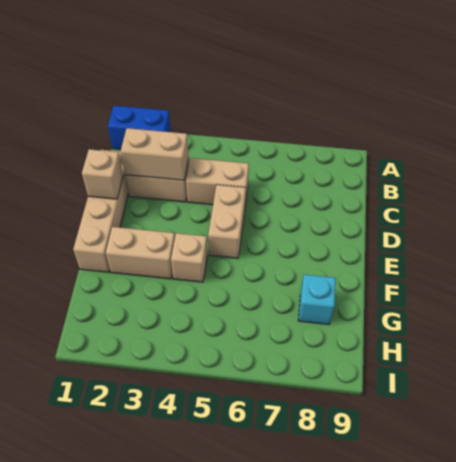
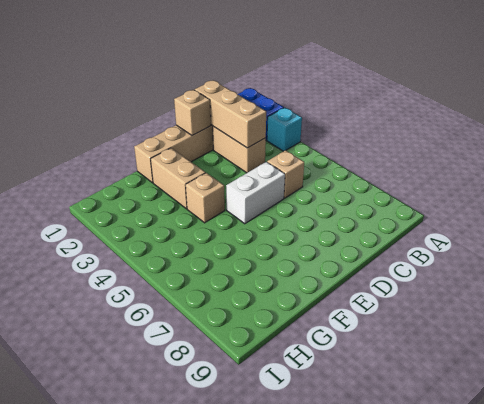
tan brick C2:C3 level 2 -> tan brick C1:C3 level 2
tan brick C4:C5 level 1 -> tan brick C5 level 1
tan brick D5:E5 level 1 -> white brick D5:E5 level 1
cyan brick G8 level 1 -> cyan brick A3 level 1

